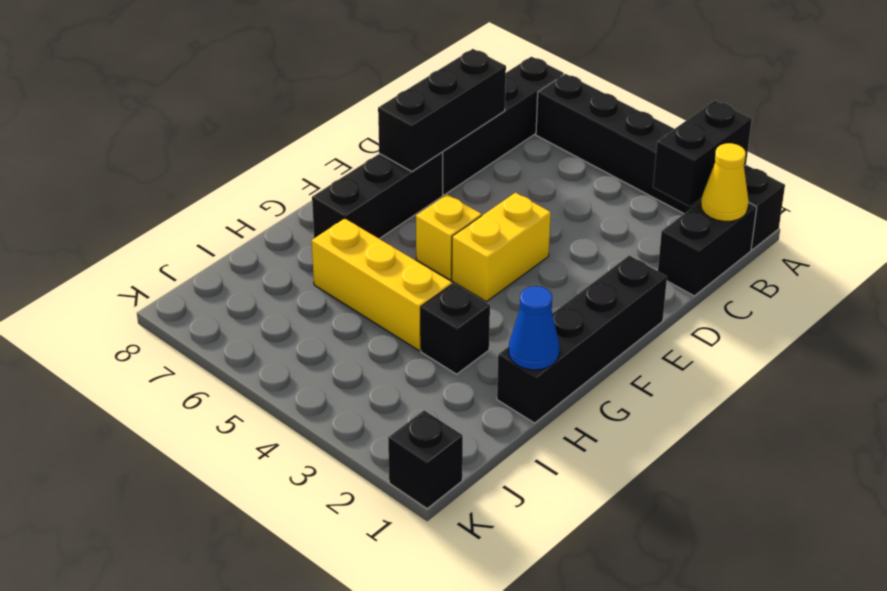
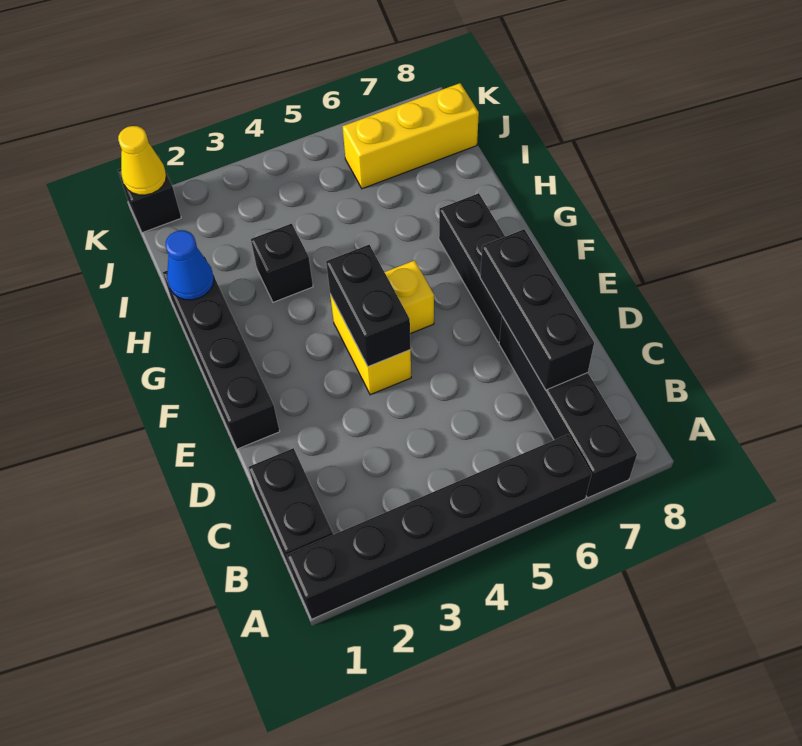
black brick A2:B2 level 2 -> black brick E4:F4 level 2
yellow cone B1 level 2 -> yellow cone K1 level 2
yellow brick H4:H6 level 1 -> yellow brick J6:J8 level 1

